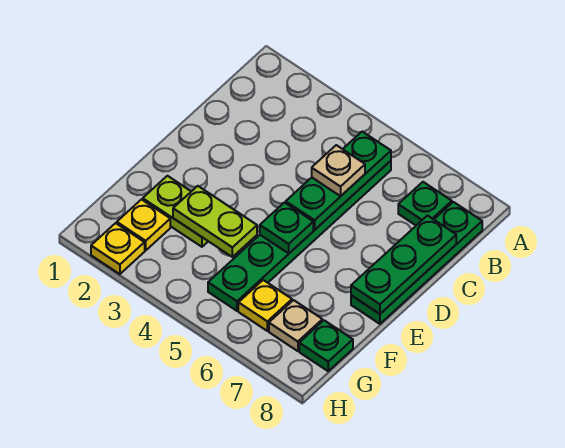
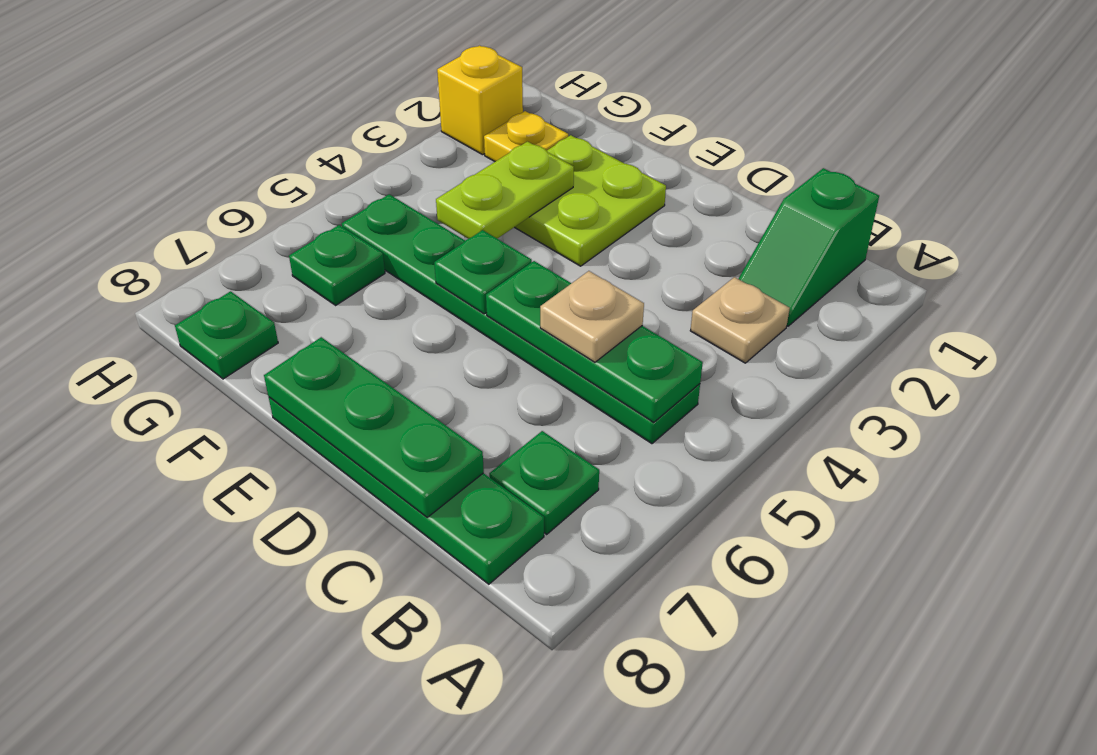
none -> green slope B1:B2 level 1 top 1
lime plate F2:F3 level 1 -> lime plate E2:F3 level 1
yellow plate G6 level 1 -> green plate G6 level 1
tan plate G7 level 1 -> tan plate B3 level 1
yellow plate H2 level 1 -> yellow brick H2 level 1

